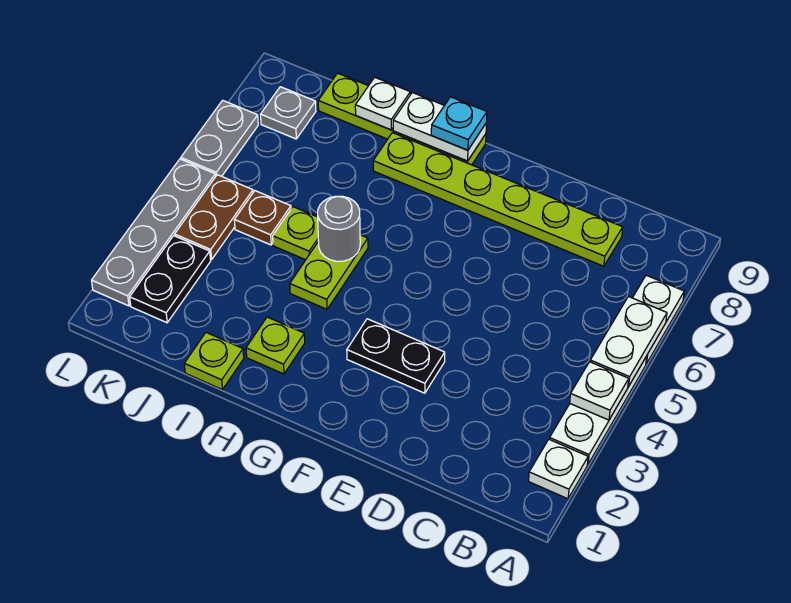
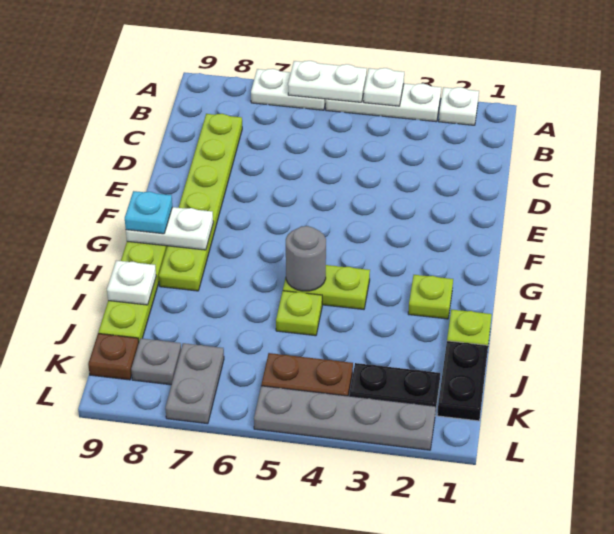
black plate E3:F3 level 1 -> black plate J1:K1 level 1
white plate G9:H9 level 2 -> white plate G8:G9 level 2
brown plate J5 level 1 -> brown plate K9 level 1
grey plate L6:L7 level 1 -> grey plate K7:L7 level 1

